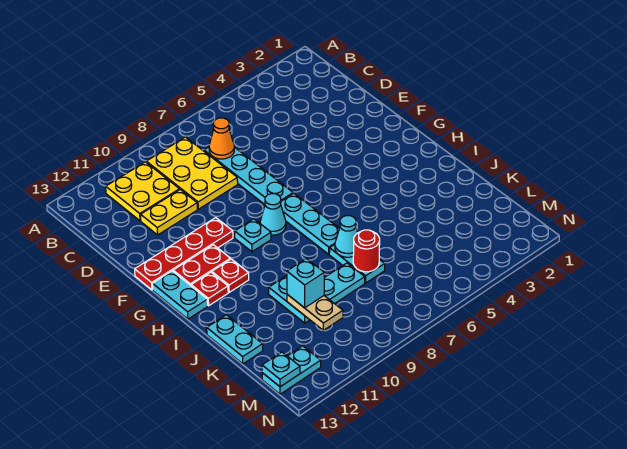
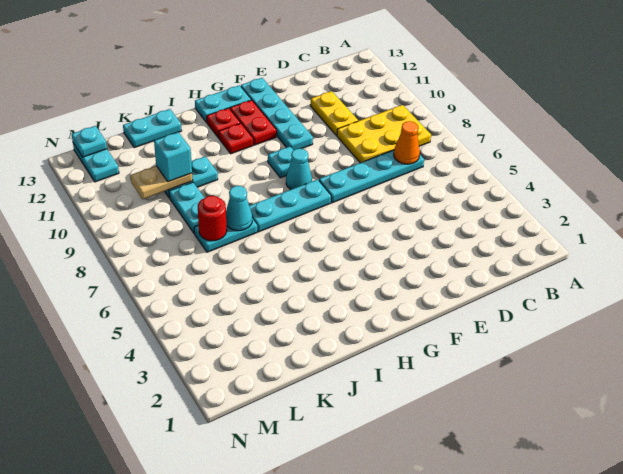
yellow plate B10:C11 level 1 -> none
red plate F10:F13 level 1 -> cyan plate F10:F13 level 1

